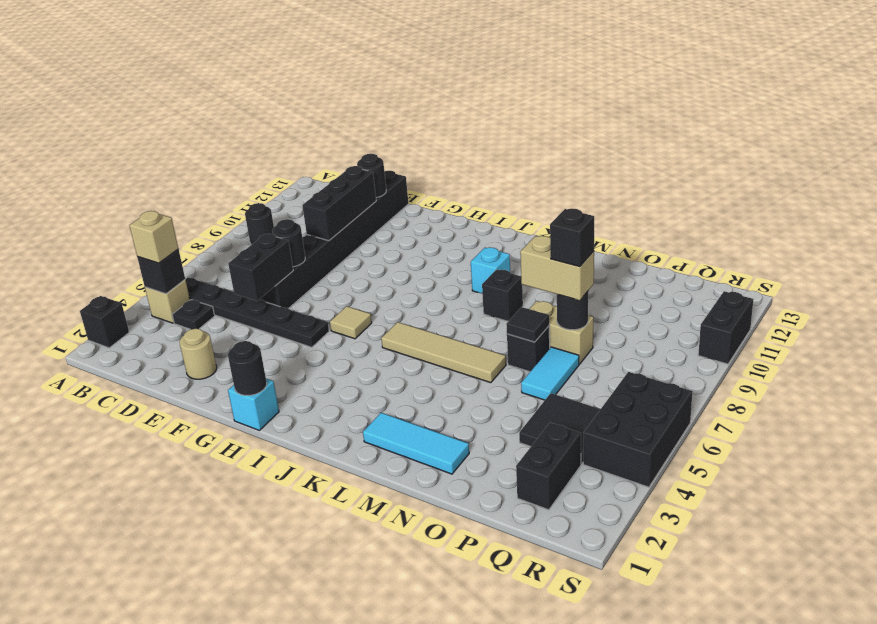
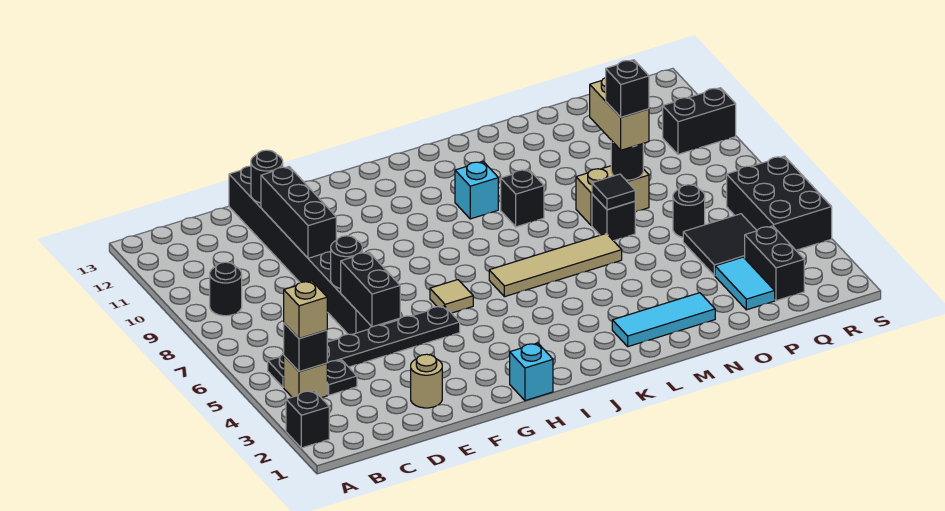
black round brick H1 level 2 -> black round brick P6 level 1
tan brick N8:O8 level 3 -> tan brick O8:O9 level 3
cyan tile O6:O7 level 1 -> cyan tile P2:P3 level 1
black brick S10:S11 level 1 -> black brick R10:S10 level 1

